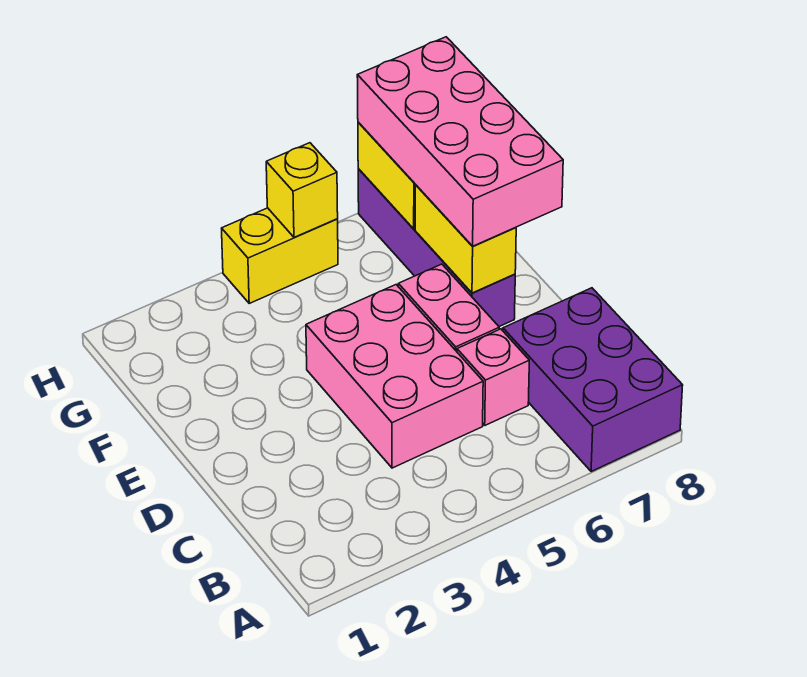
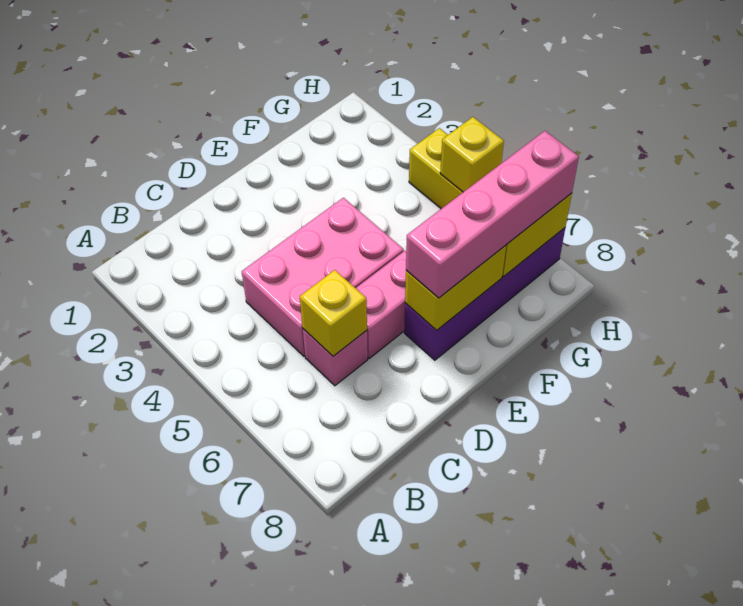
purple brick A7:C8 level 1 -> none
none -> yellow brick C6 level 2
pink brick E7:H8 level 3 -> pink brick E7:H7 level 3

